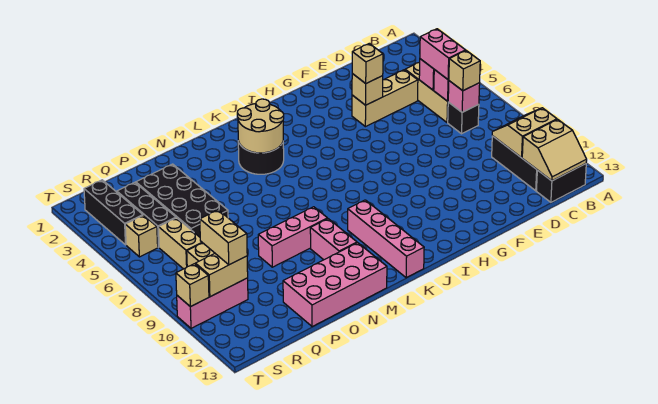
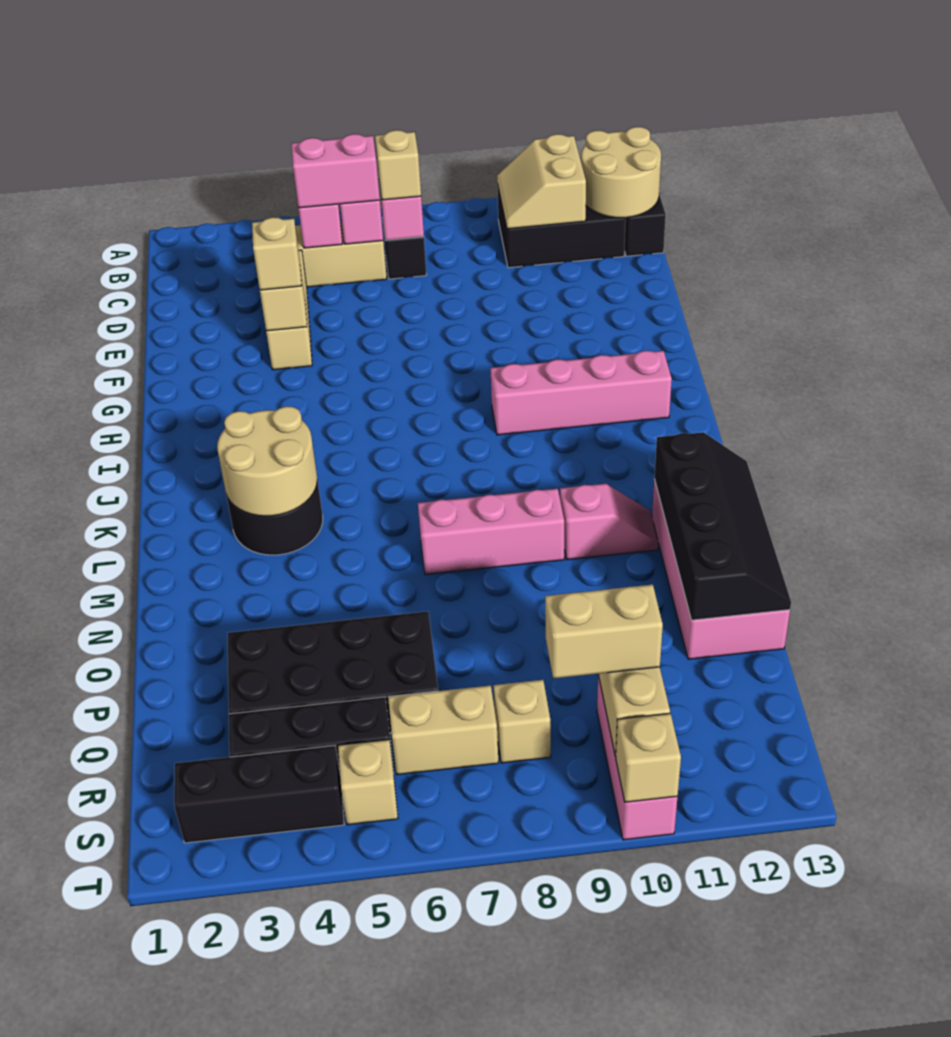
tan slope B12:C13 level 2 top 12 -> tan round brick B12:C13 level 2
pink brick K10:K13 level 1 -> pink brick I9:I12 level 1
pink brick M9:O9 level 1 -> pink brick M7:M9 level 1
pink brick M10:M11 level 1 -> pink slope M10:M11 level 1 top 10
none -> black slope M12:P13 level 2 top 12

